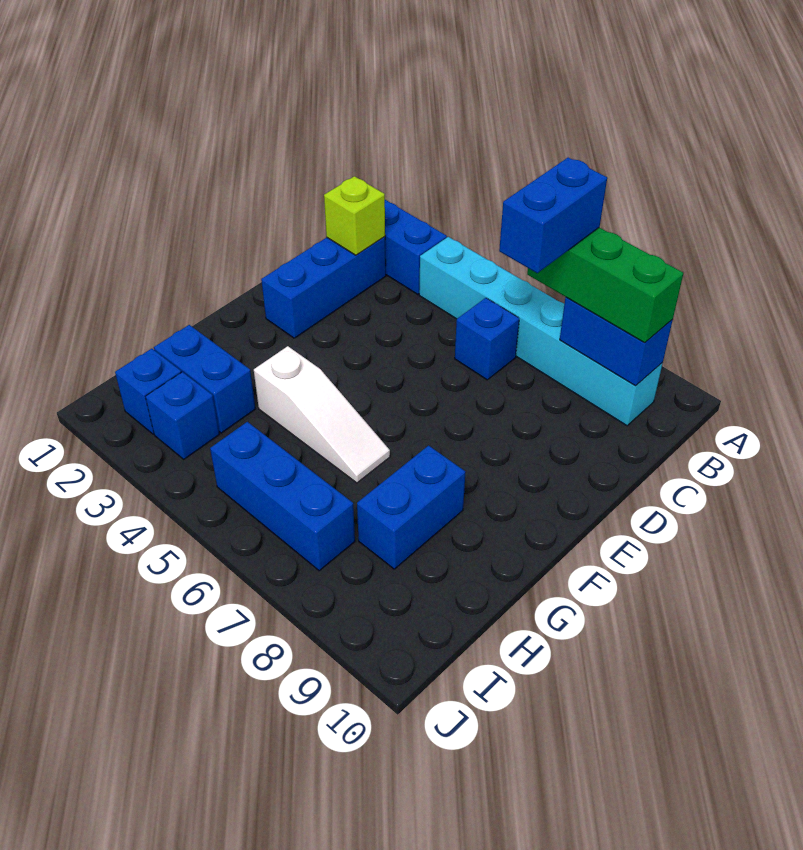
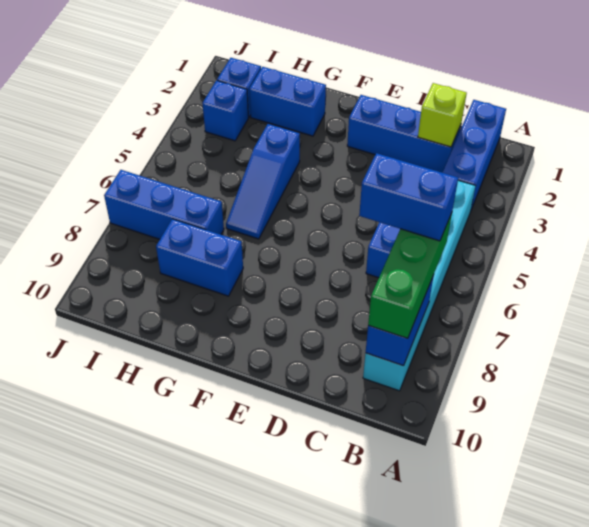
white slope G4:G6 level 1 top 4 -> blue slope G4:G6 level 1 top 4
blue brick H2:H3 level 1 -> blue brick G2:H2 level 1
blue brick I5:I7 level 1 -> blue brick H7:J7 level 1

